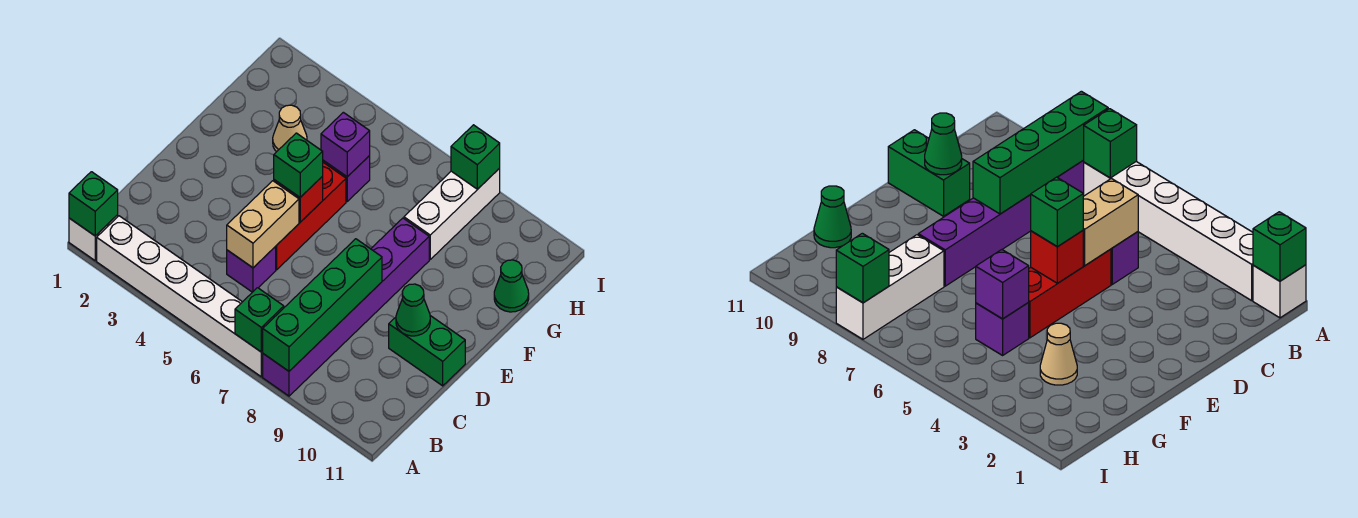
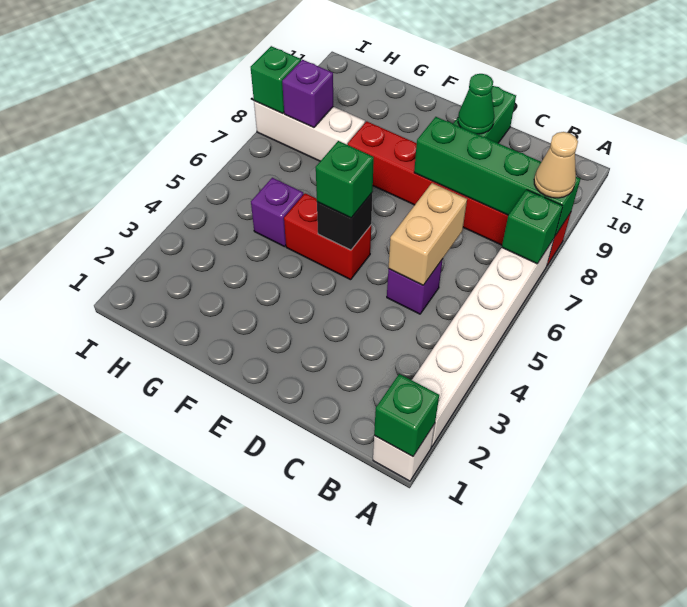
purple brick A8:F8 level 1 -> red brick A8:F8 level 1
tan brick C5:D5 level 2 -> tan brick C5:C6 level 2
red brick D5:F5 level 1 -> red brick E5:F5 level 1
red brick E5 level 2 -> black brick E5 level 2
tan cone G3 level 1 -> tan cone A8 level 3
purple brick G5 level 2 -> purple brick H8 level 2
green cone G11 level 1 -> none

